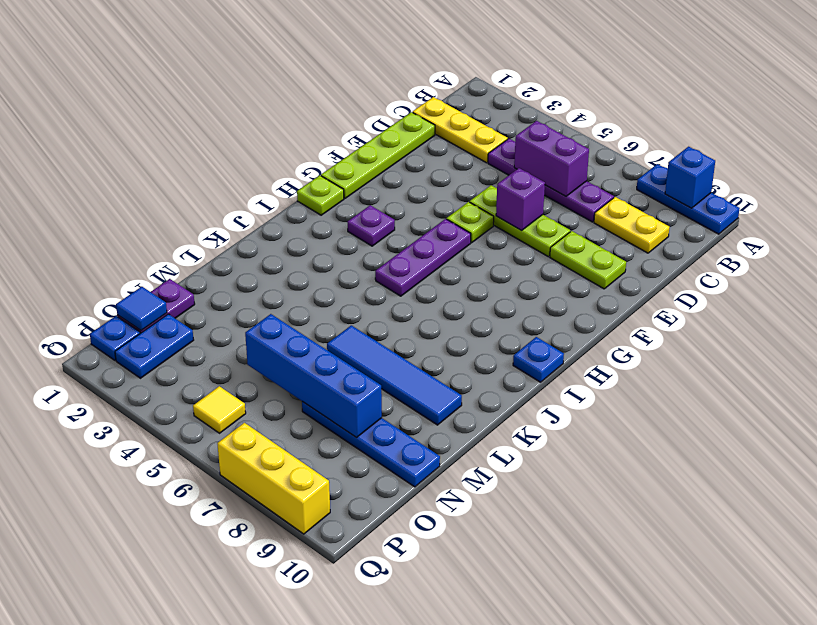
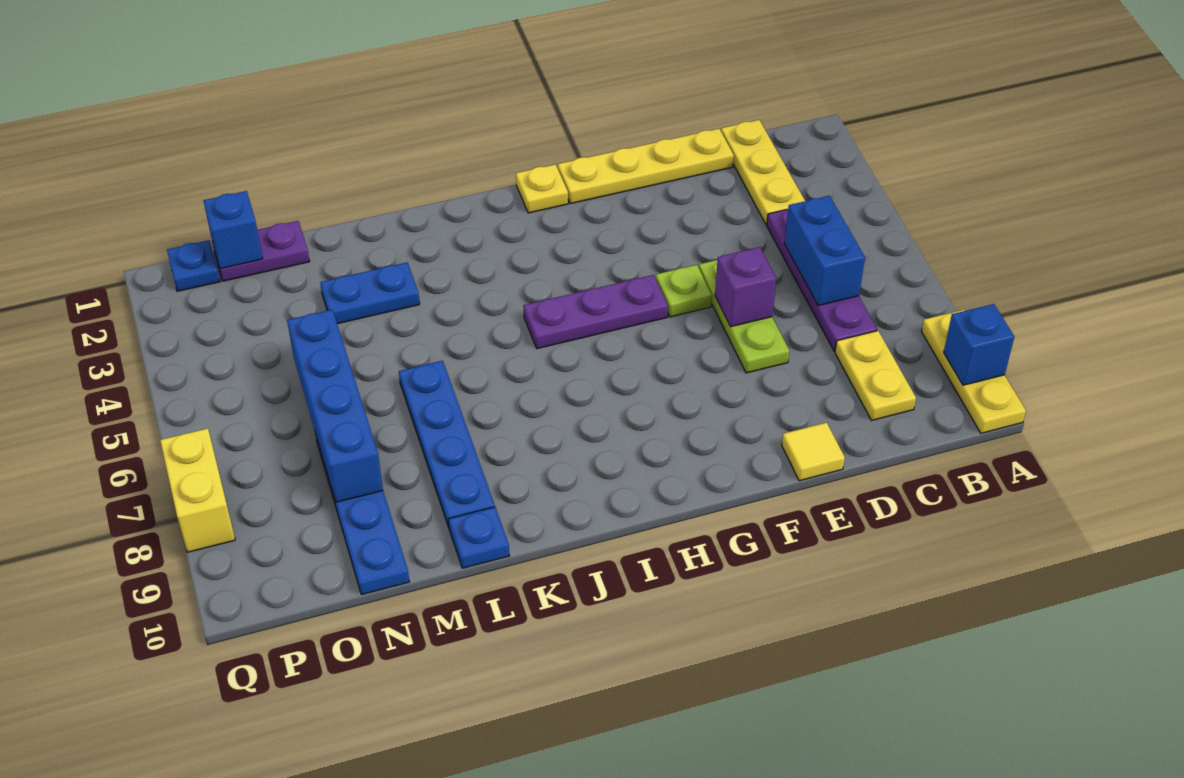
blue plate A8:A10 level 1 -> yellow plate A8:A10 level 1
purple brick C5:C6 level 2 -> blue brick C5:C6 level 2
lime plate D1:G1 level 1 -> yellow plate D1:G1 level 1
lime plate E8:E9 level 1 -> none
lime plate H1 level 1 -> yellow plate H1 level 1
purple plate H3 level 1 -> none
blue plate I10 level 1 -> blue plate L10 level 1
blue tile L6:L9 level 1 -> blue plate L6:L9 level 1
blue tile O1 level 2 -> blue brick O1 level 2
blue plate O2:P2 level 1 -> blue plate L3:M3 level 1
yellow tile P5 level 1 -> yellow tile E10 level 1
yellow brick Q7:Q9 level 1 -> yellow brick Q7:Q8 level 1

